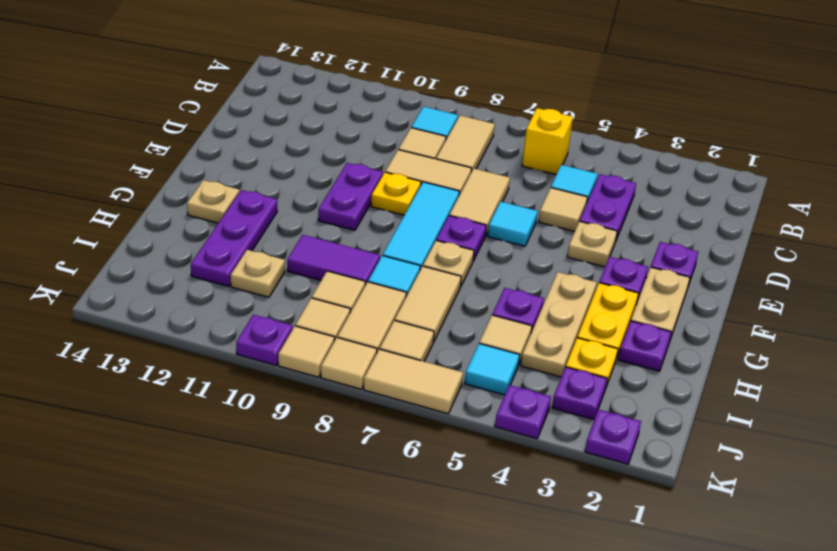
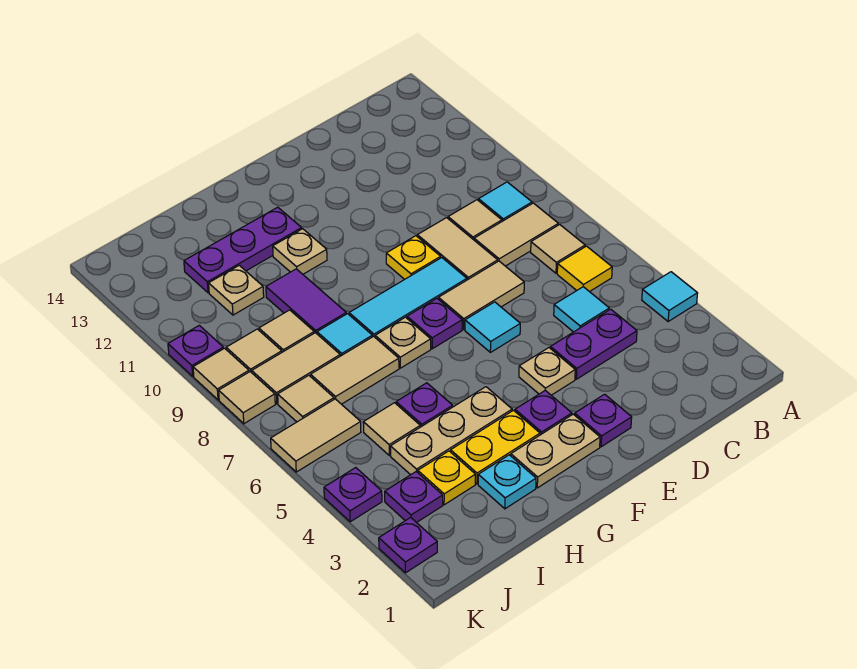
yellow brick B6 level 1 -> yellow tile B6 level 1
tan tile D5 level 1 -> tan tile B7 level 1
purple plate E10:F10 level 1 -> none
tan plate G13 level 1 -> tan plate G11 level 1
purple plate H2 level 1 -> cyan plate H2 level 1
cyan tile J5 level 1 -> cyan tile A4 level 1
tan tile K6:K7 level 1 -> tan tile J6:K6 level 1

